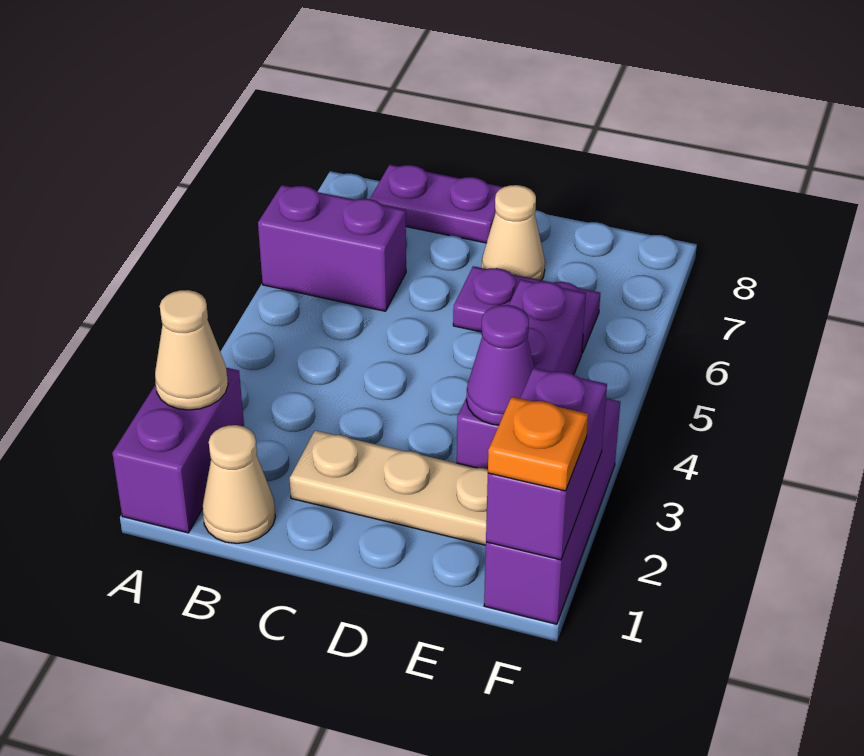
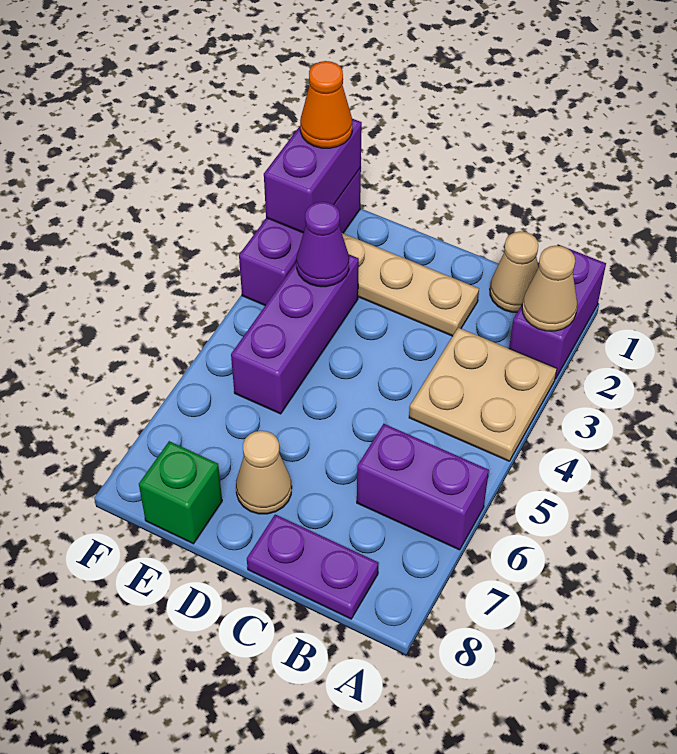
none -> tan plate A3:B4 level 1
purple plate D6:E6 level 1 -> none
none -> green brick E8 level 1
orange plate F1 level 3 -> orange cone F1 level 3

